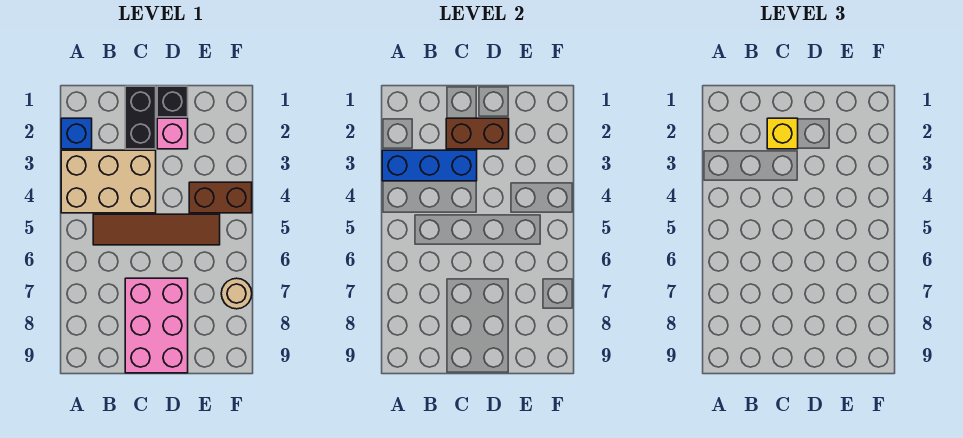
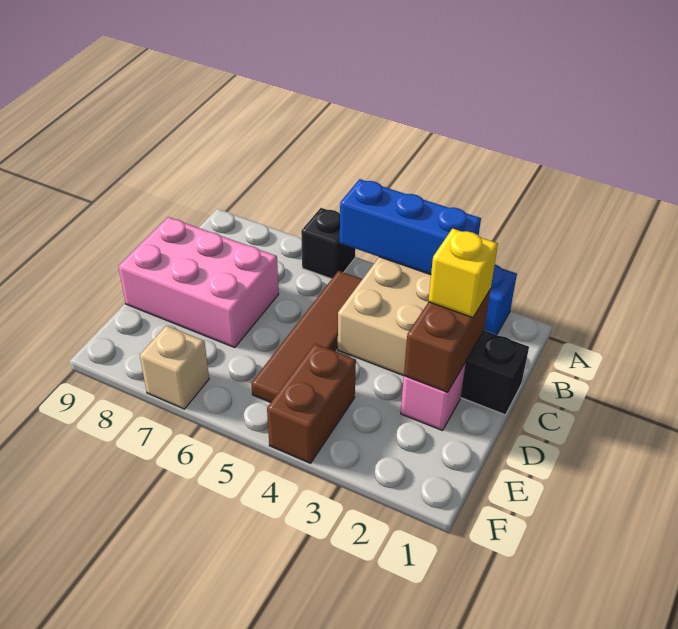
blue brick A3:C3 level 2 -> blue brick A3:A5 level 2
black brick D1 level 1 -> black brick A6 level 1
tan round brick F7 level 1 -> tan brick F7 level 1

